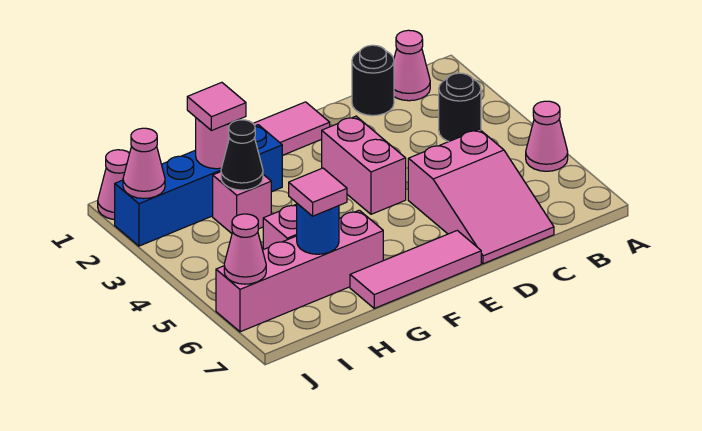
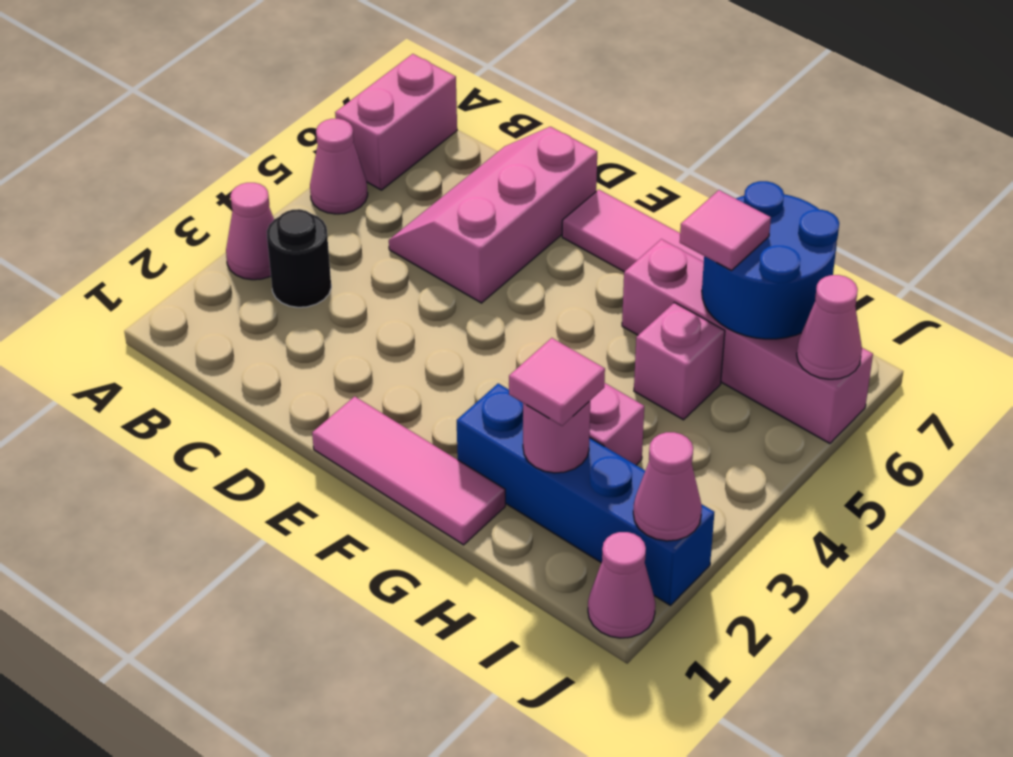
pink cone B1 level 1 -> pink cone A3 level 1
black round brick C1 level 1 -> none
pink slope C5:D7 level 1 top 5 -> pink slope C5:D7 level 1 top D
pink brick E3:E4 level 1 -> pink brick A6:A7 level 1
black cone H3 level 2 -> none
blue round brick H6 level 2 -> blue round brick H6:I7 level 2

